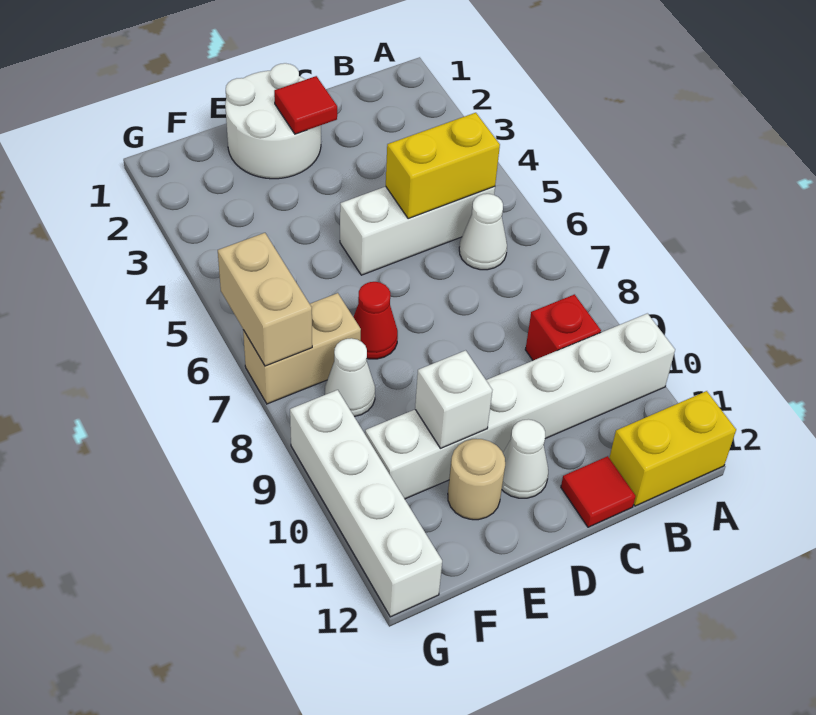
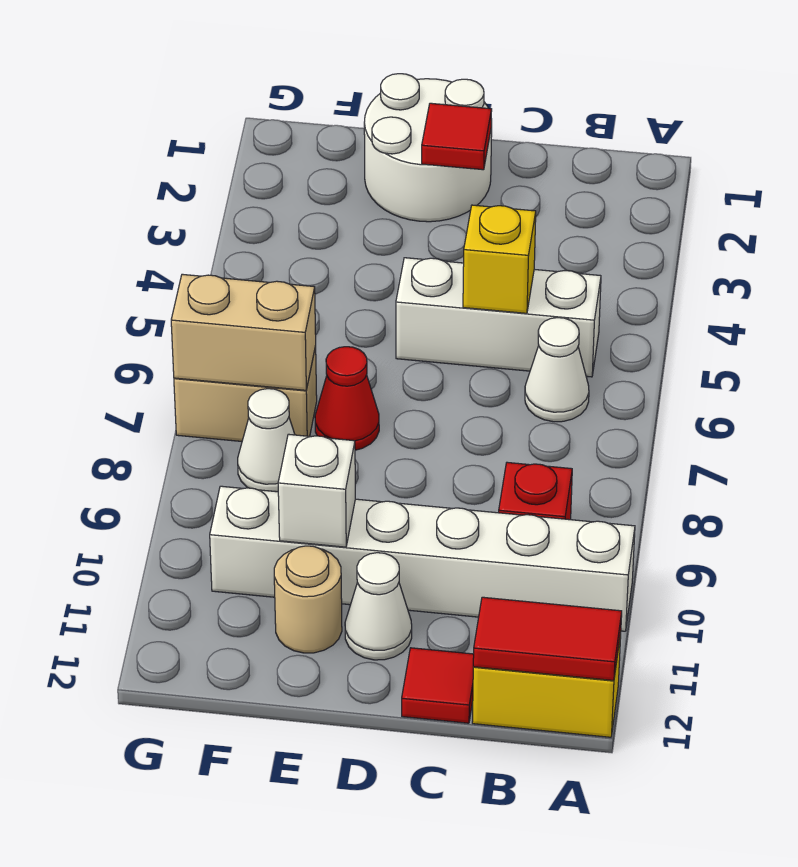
none -> red tile A12:B12 level 2
yellow brick B5:C5 level 2 -> yellow brick C5 level 2
tan brick G6:G7 level 2 -> tan brick F7:G7 level 2
white brick G9:G12 level 1 -> none

